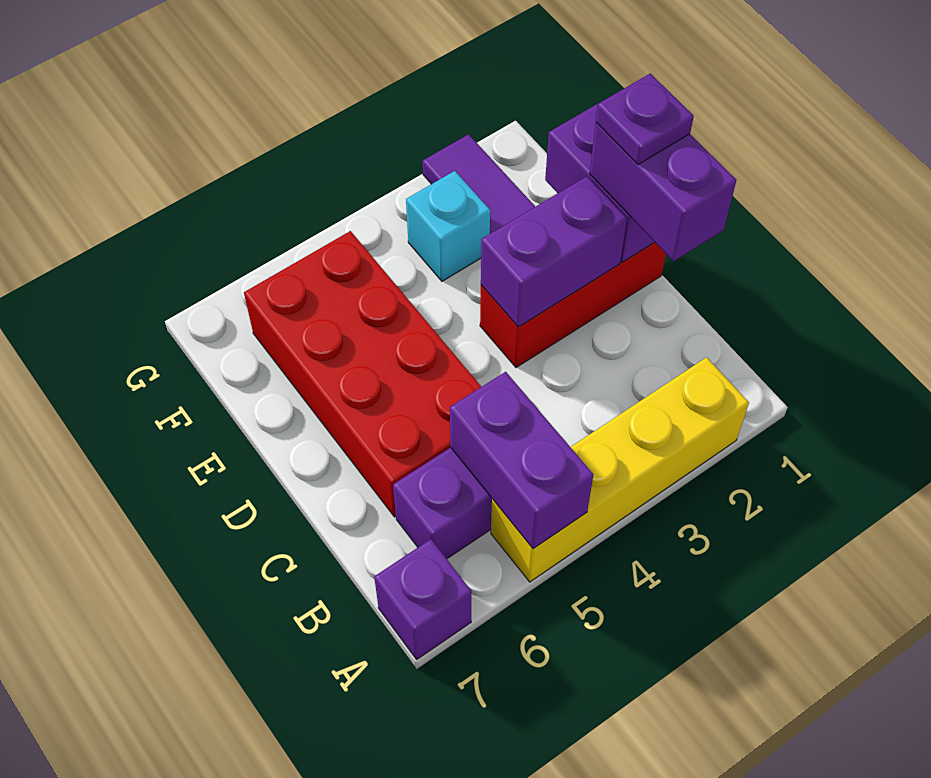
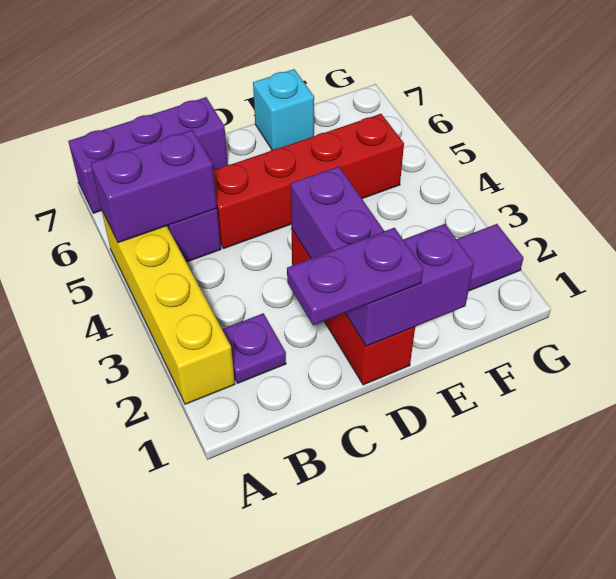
purple brick A7 level 1 -> purple brick A7:C7 level 1
purple brick C1:D1 level 3 -> purple plate C1:D1 level 3
red brick C5:F6 level 1 -> red brick C5:F5 level 1
purple plate D1 level 4 -> purple plate B2 level 1
cyan brick F3 level 1 -> cyan brick E7 level 1

